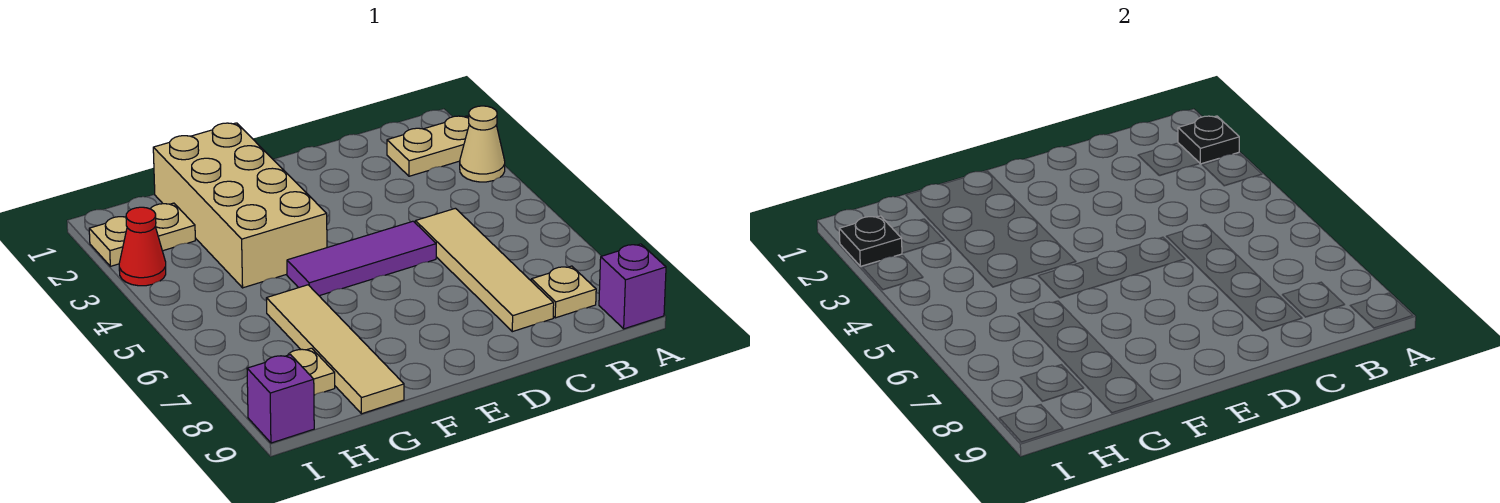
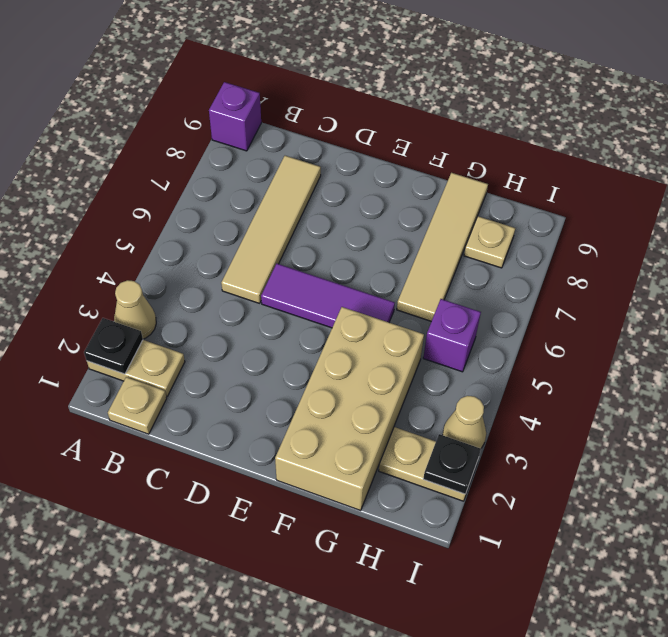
tan plate B8 level 1 -> tan plate B1 level 1
red cone I3 level 1 -> tan cone I3 level 1
purple brick I9 level 1 -> purple brick H5 level 1

